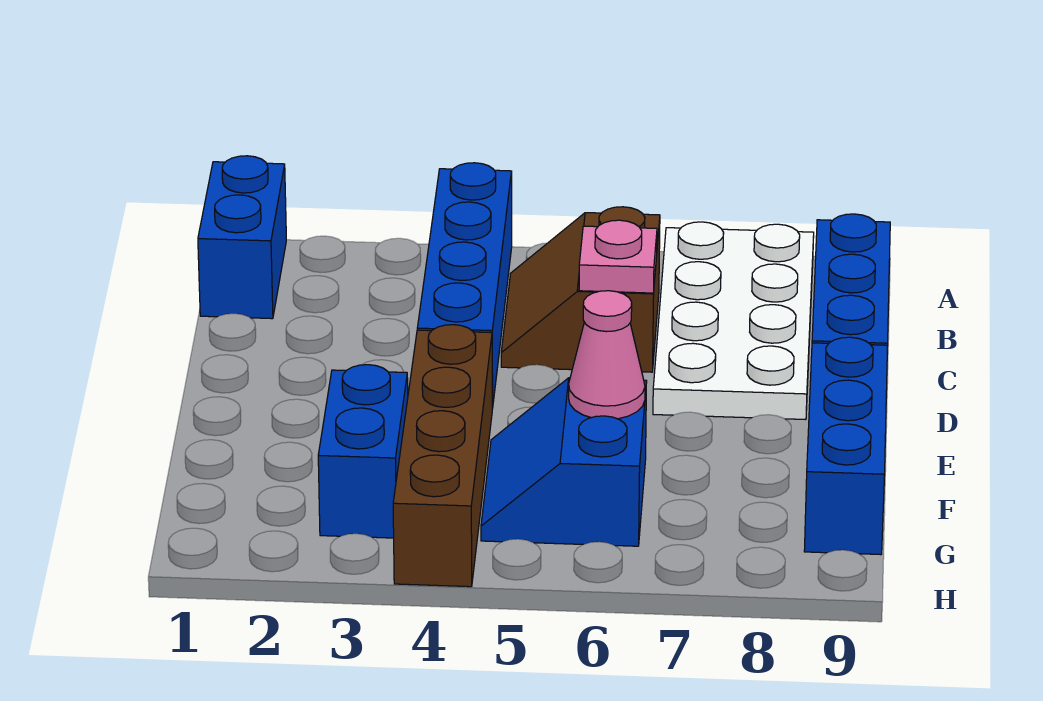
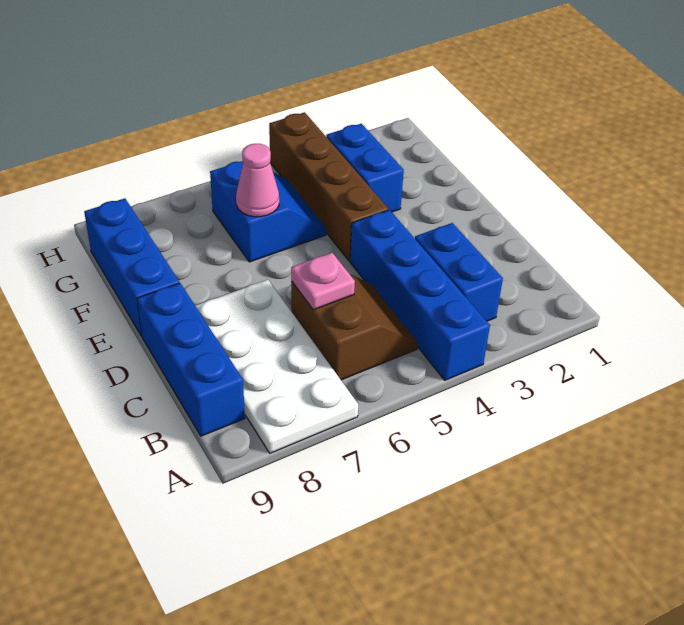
blue brick A1:B1 level 1 -> blue brick B3:C3 level 1

